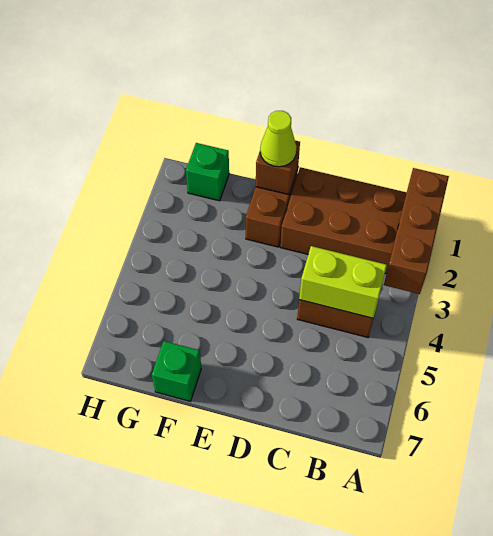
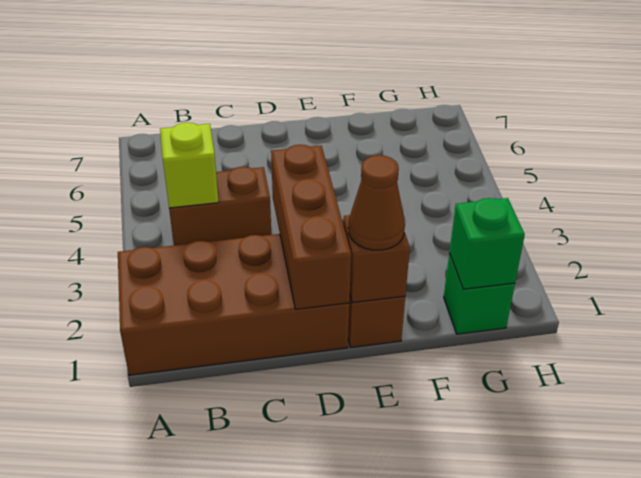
brown brick A1:A3 level 2 -> brown brick D1:D3 level 2
lime brick B4:C4 level 2 -> lime brick B4 level 2
lime cone E1 level 3 -> brown cone E1 level 3
green brick F7 level 1 -> green brick G1 level 2

